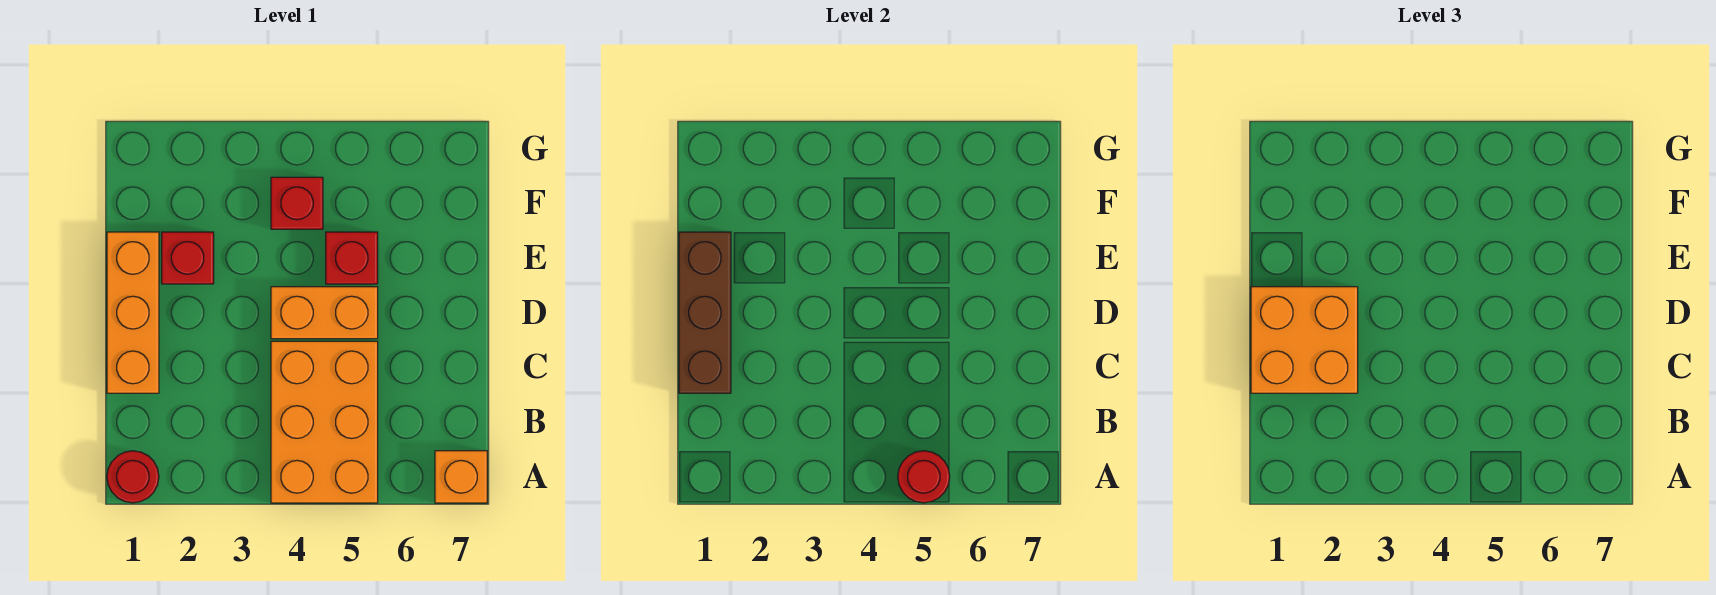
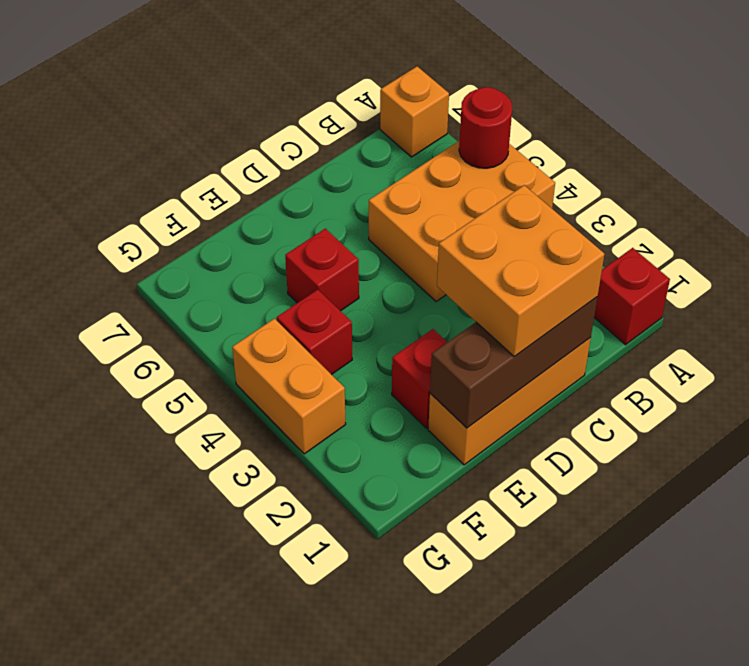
red round brick A1 level 1 -> red brick A1 level 1
orange brick D4:D5 level 1 -> orange brick G3:G4 level 1

